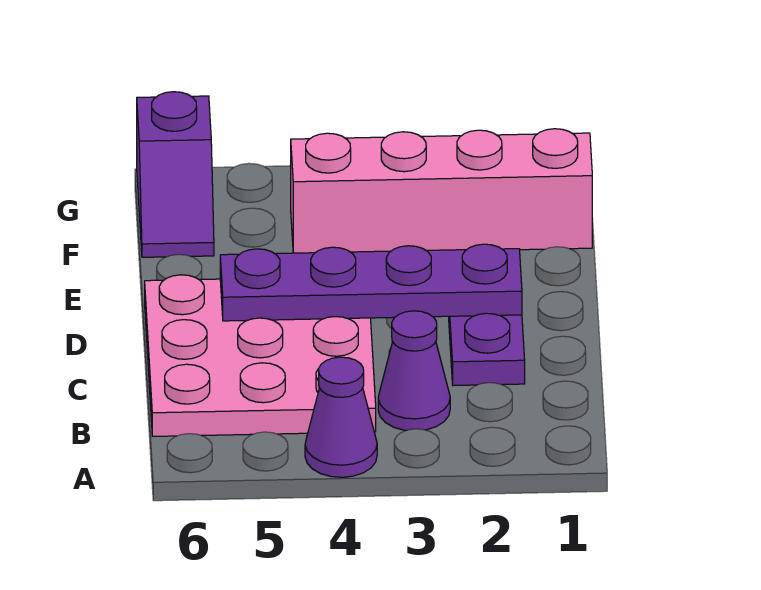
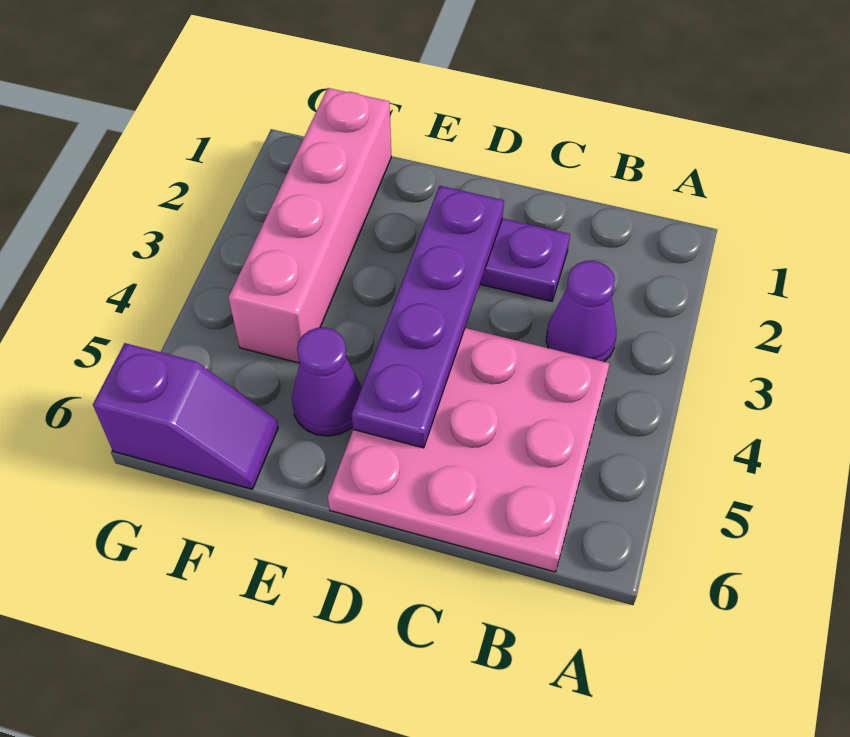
purple cone A4 level 1 -> purple cone E5 level 1

